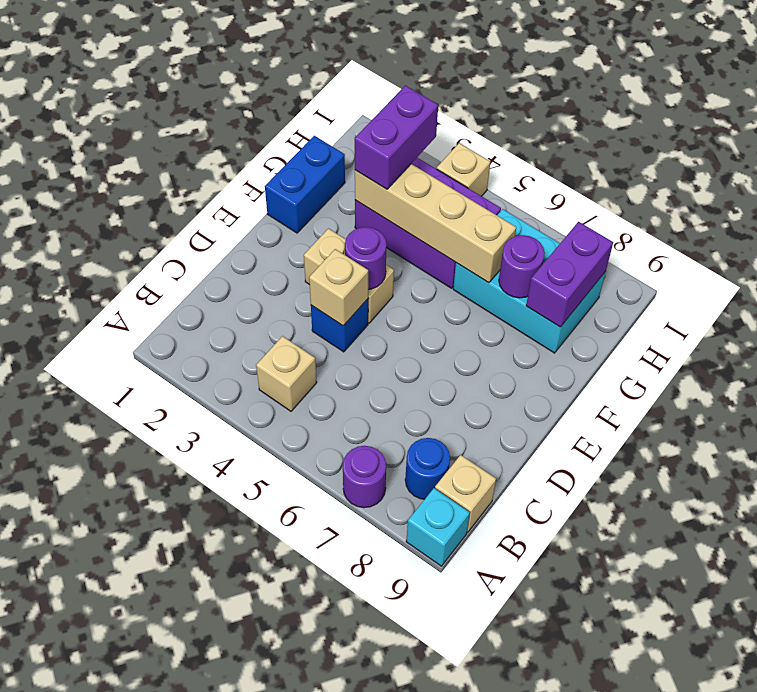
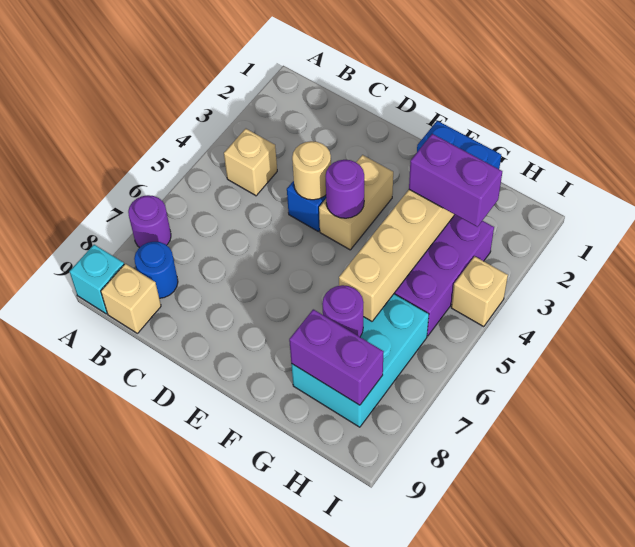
tan brick D4 level 2 -> tan round brick D4 level 2

